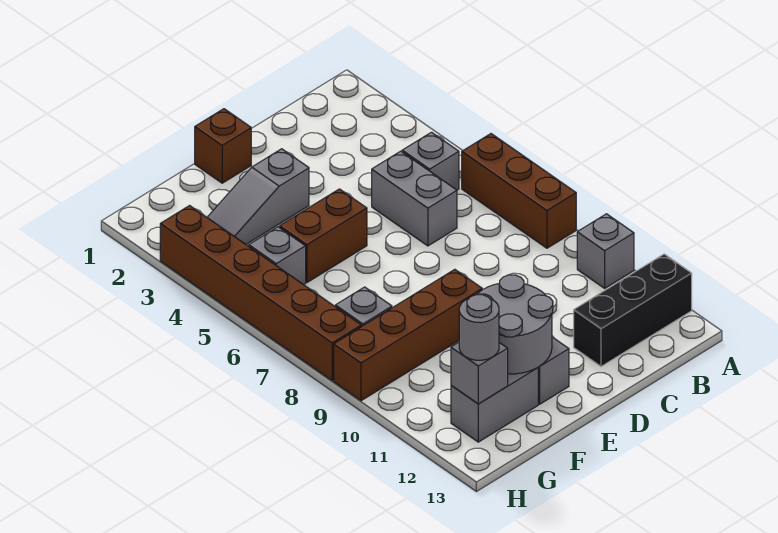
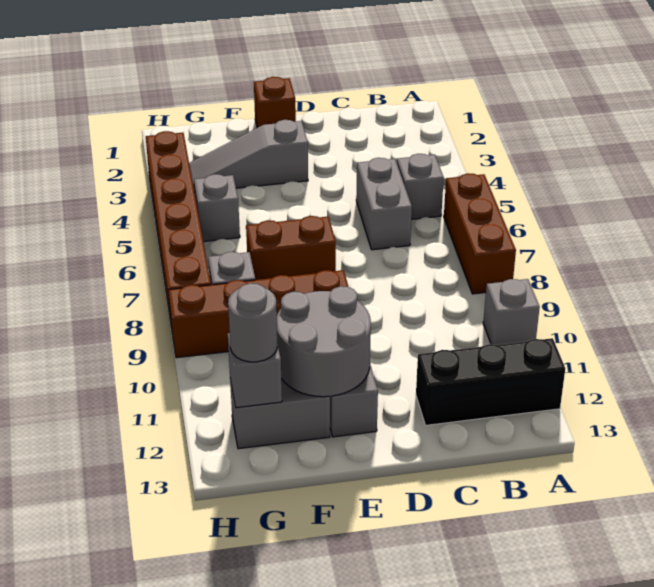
brown brick E5:F5 level 1 -> brown brick E7:F7 level 1

